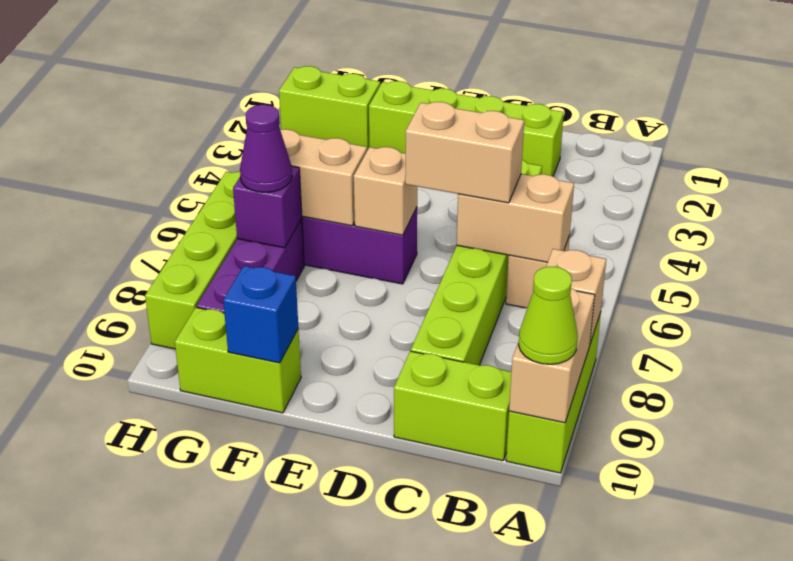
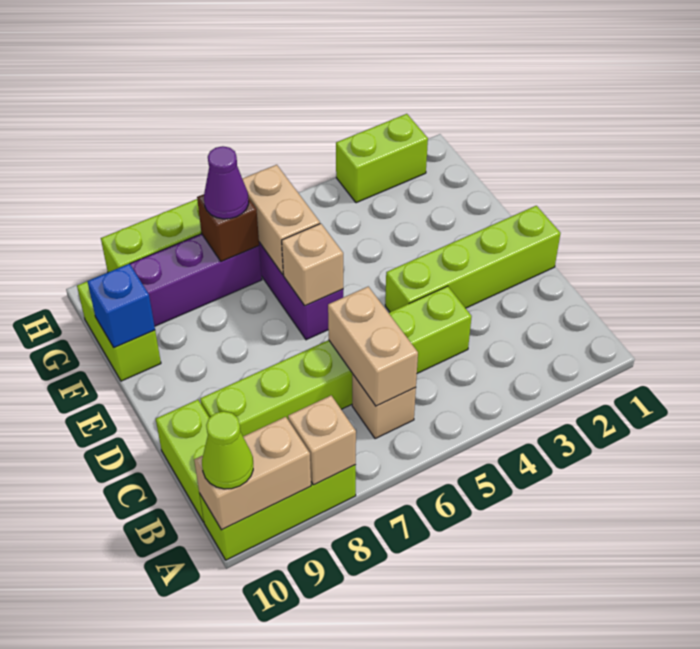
lime brick C2:F2 level 1 -> lime brick D1:D4 level 1
tan brick C6:D6 level 3 -> none
lime brick G2:H2 level 1 -> lime brick H2:H3 level 1
purple brick G7 level 2 -> brown brick G7 level 2

